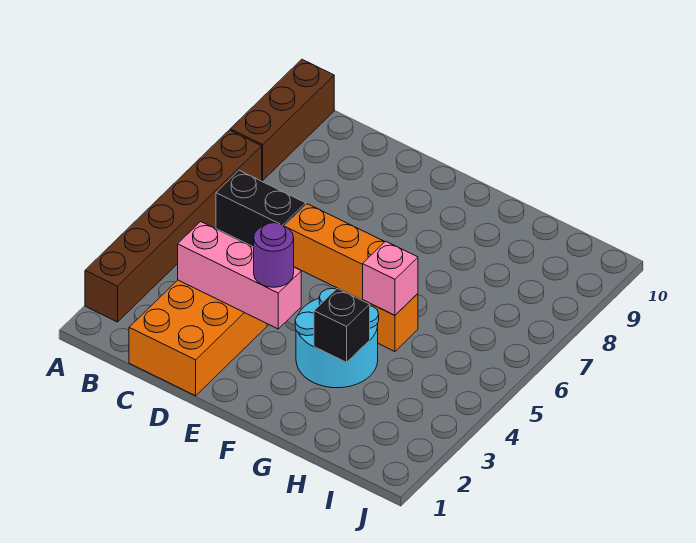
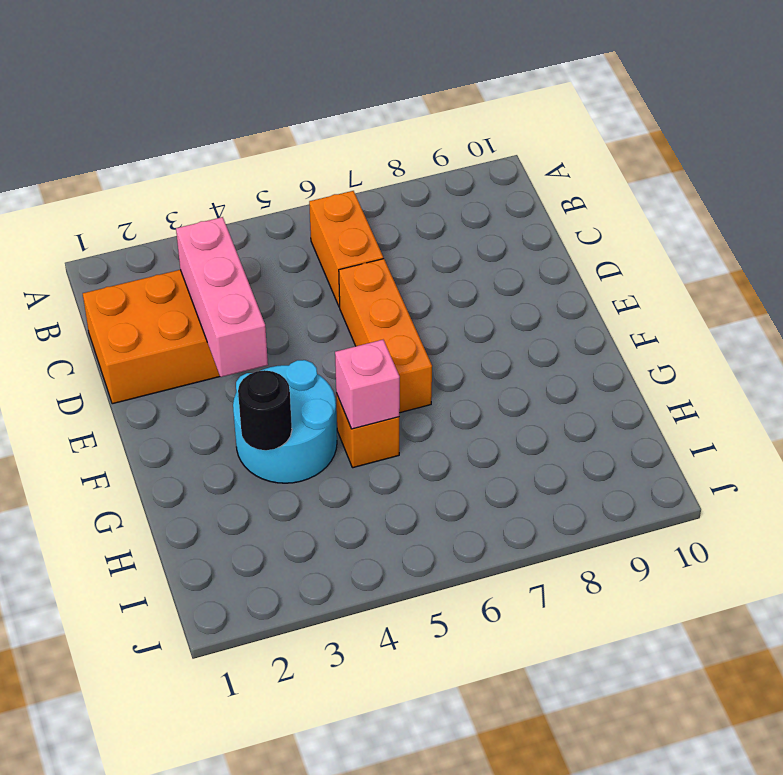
brown brick A2:A7 level 1 -> none
brown brick A8:A10 level 1 -> none
black brick B6:C6 level 1 -> orange brick B6:C6 level 1
purple round brick E3 level 3 -> none
black brick G3 level 2 -> black round brick G3 level 2

